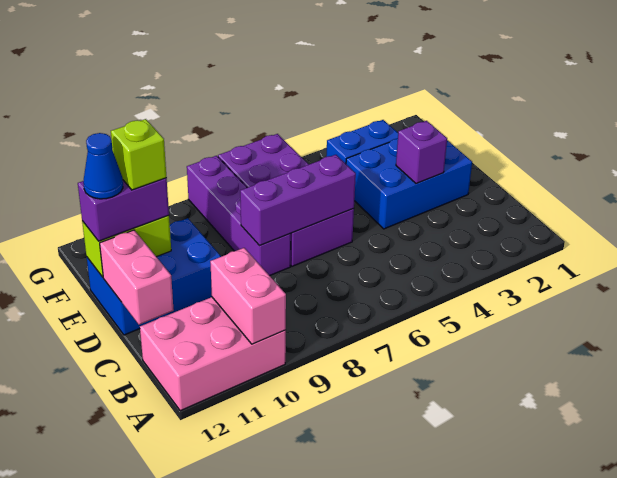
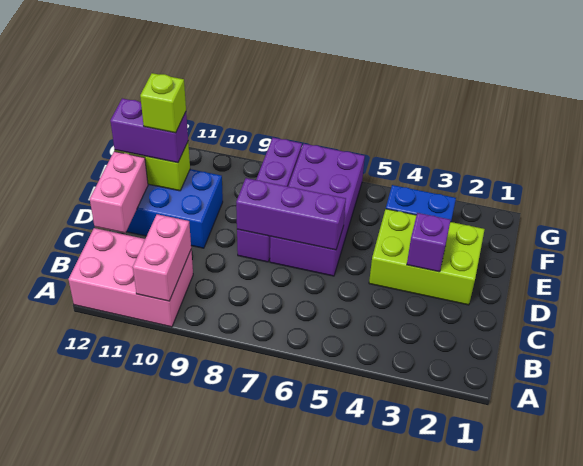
blue brick D2:E4 level 1 -> lime brick D2:E4 level 1
blue cone E12 level 4 -> none

